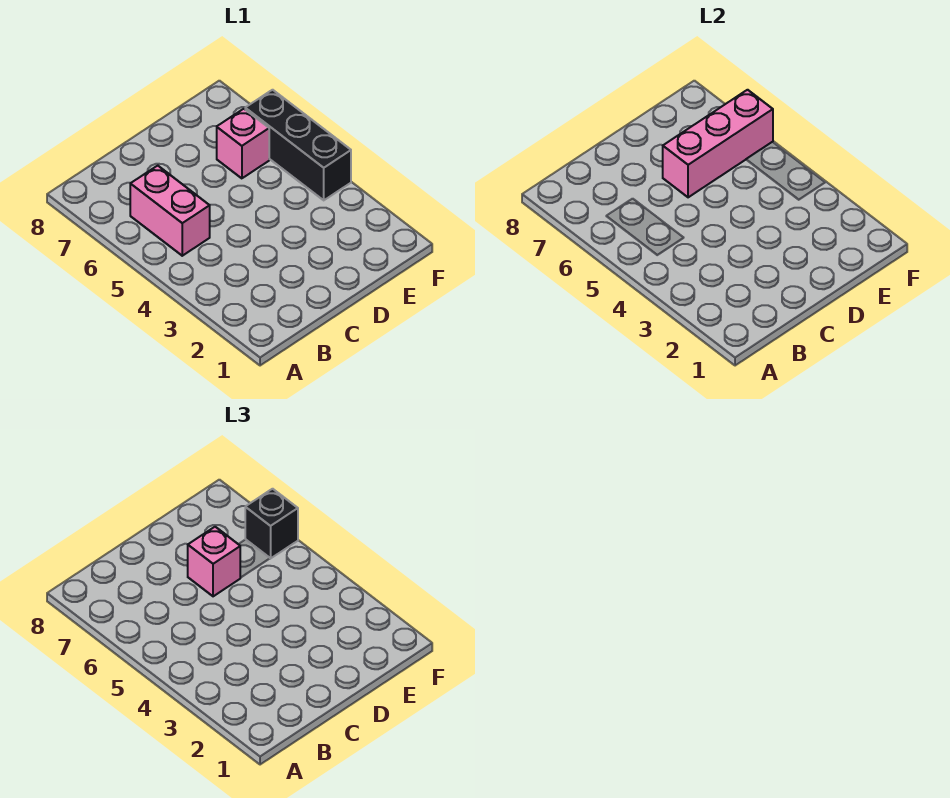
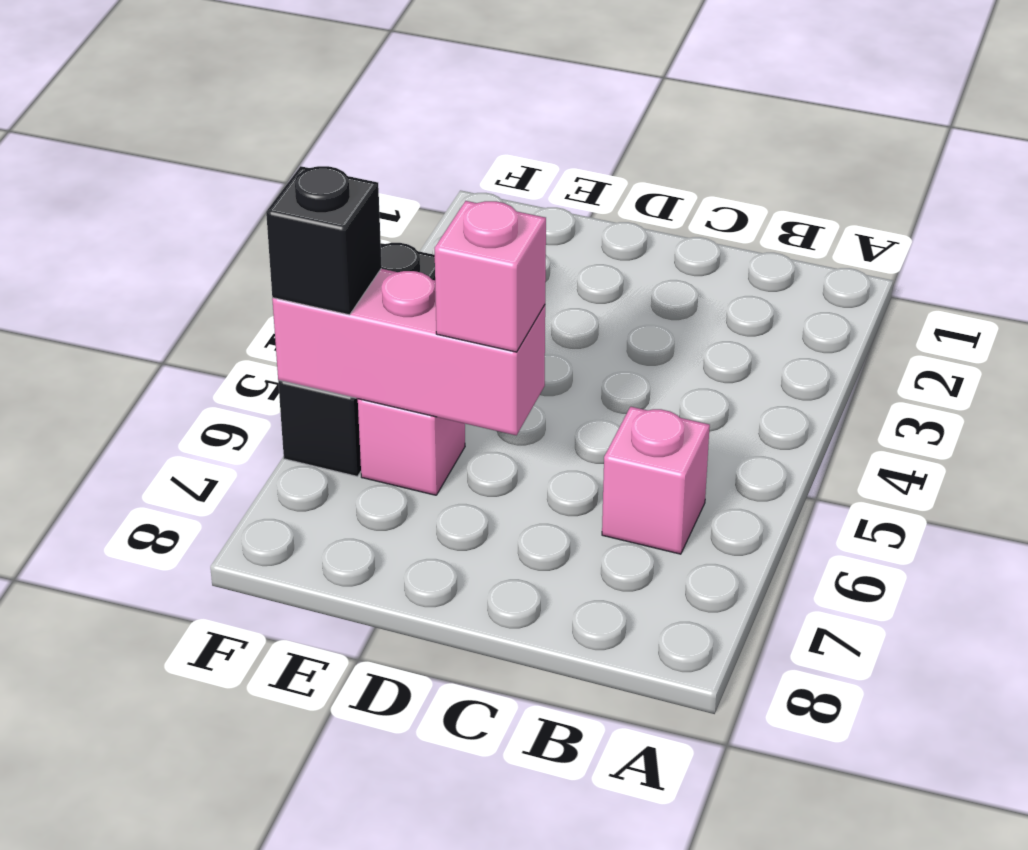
pink brick B5:B6 level 1 -> pink brick B6 level 1

